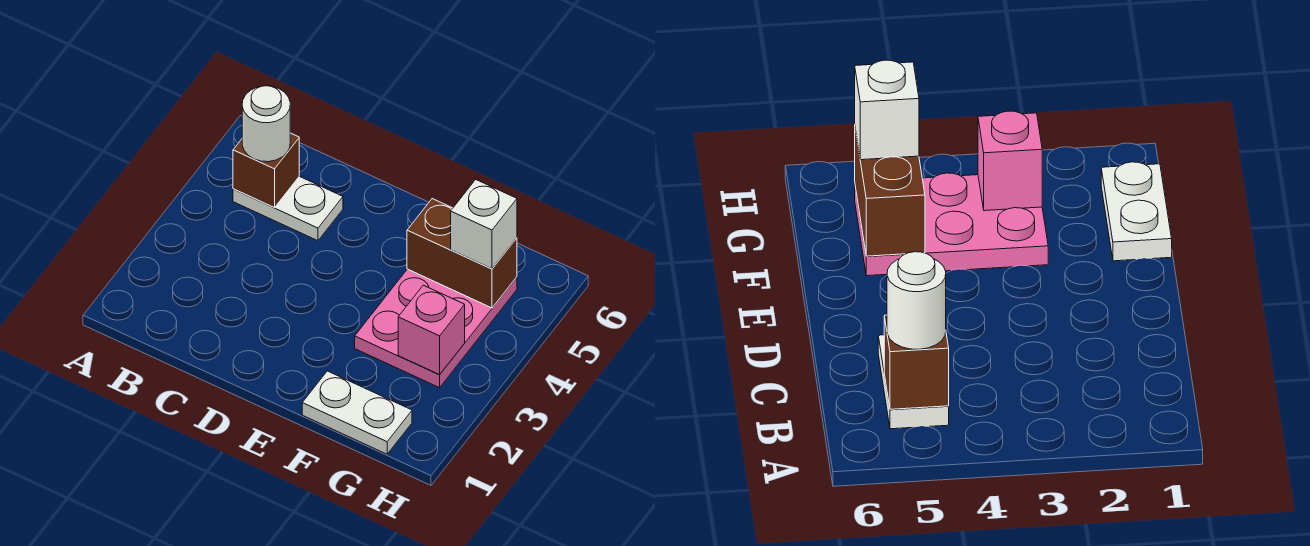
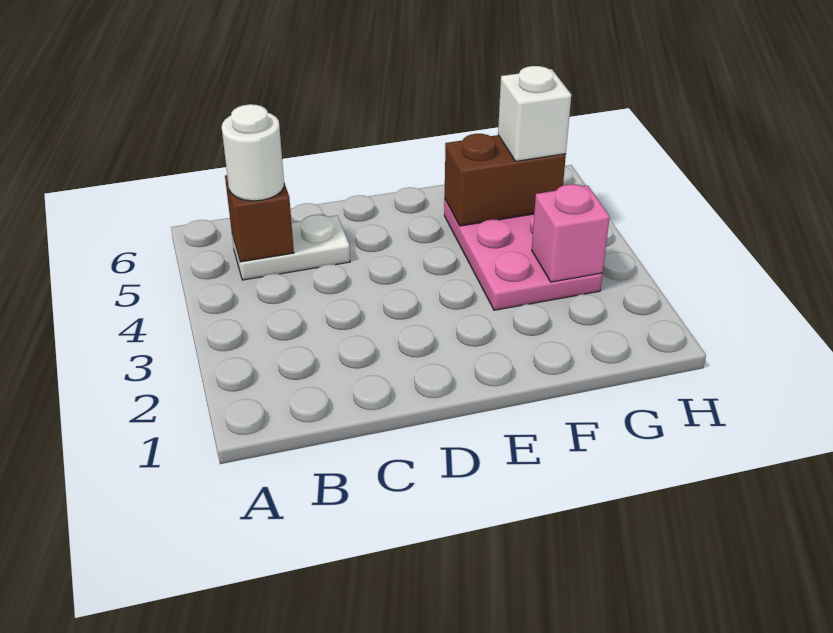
white plate F1:G1 level 1 -> none

